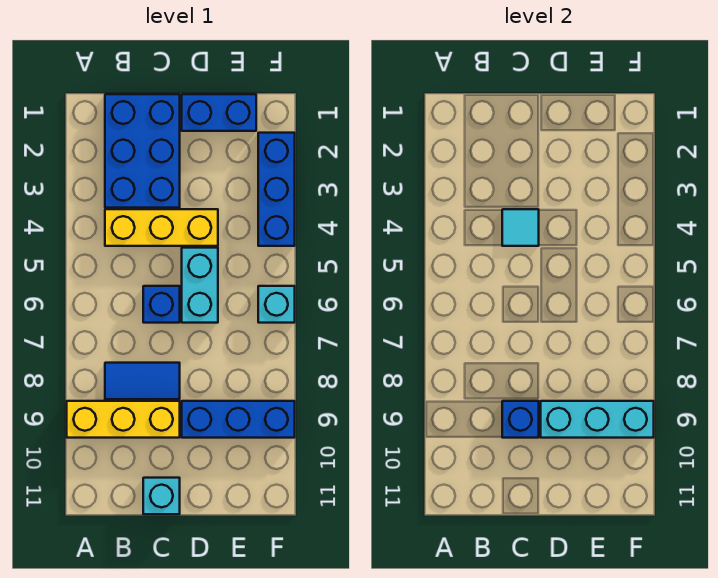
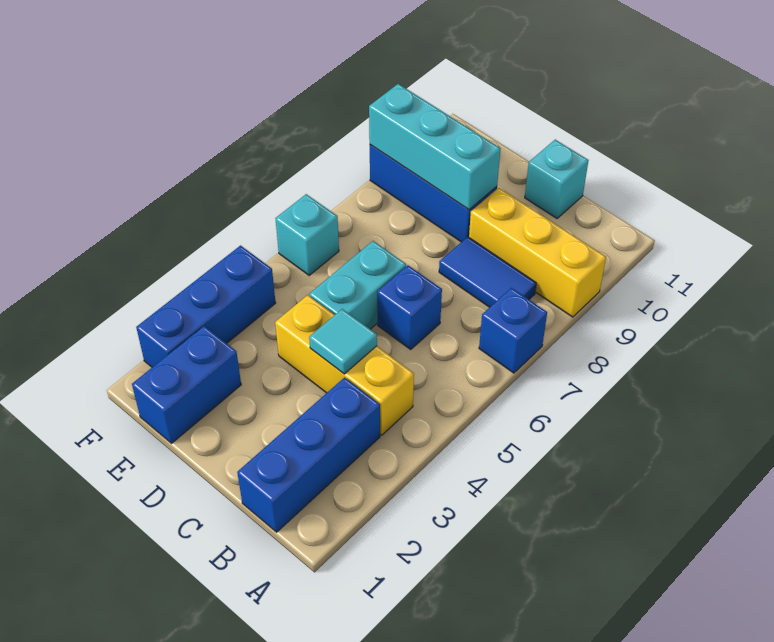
blue brick B1:C3 level 1 -> blue brick B1:B3 level 1
blue brick C9 level 2 -> blue brick A7 level 1
blue brick D1:E1 level 1 -> blue brick E1:E2 level 1

